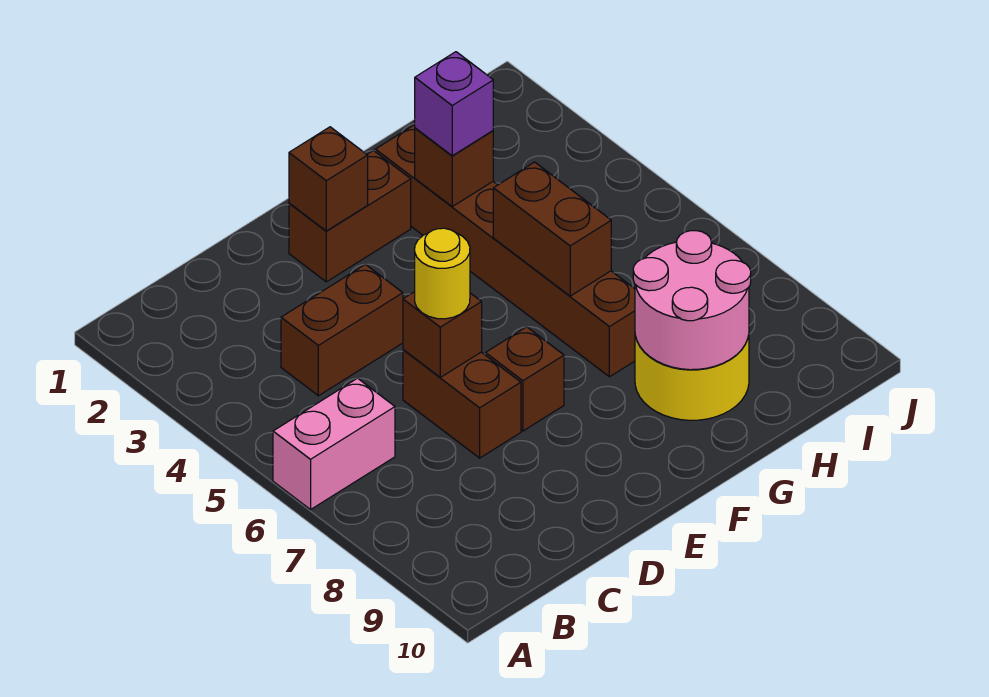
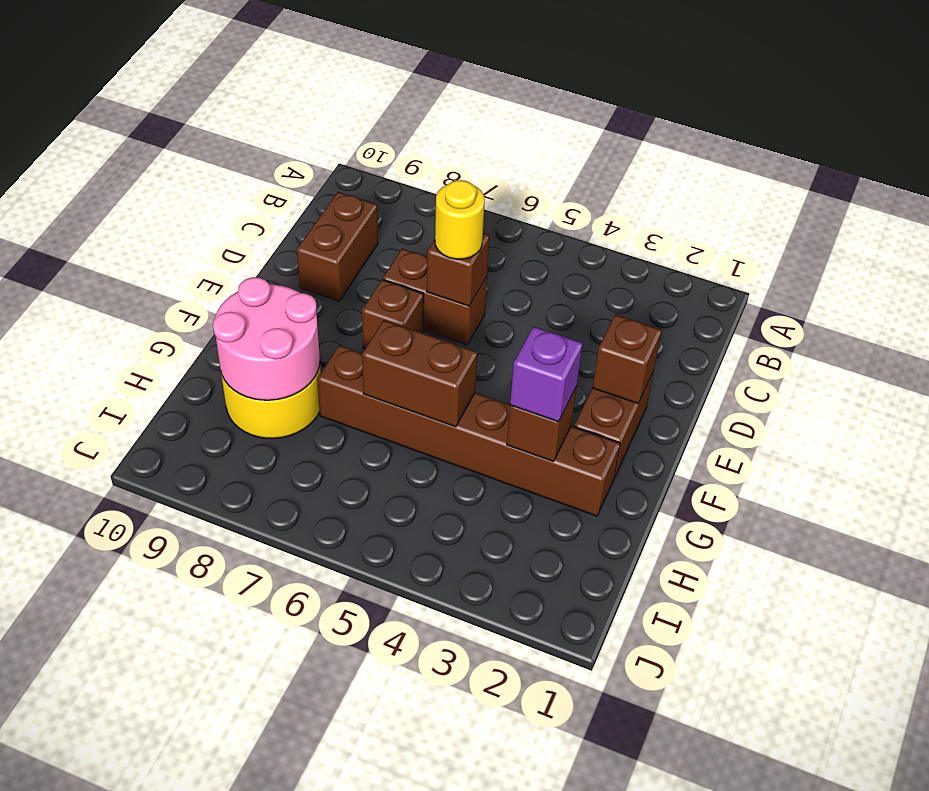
pink brick A6:B6 level 1 -> none
brown brick C4:D4 level 1 -> brown brick C9:D9 level 1

